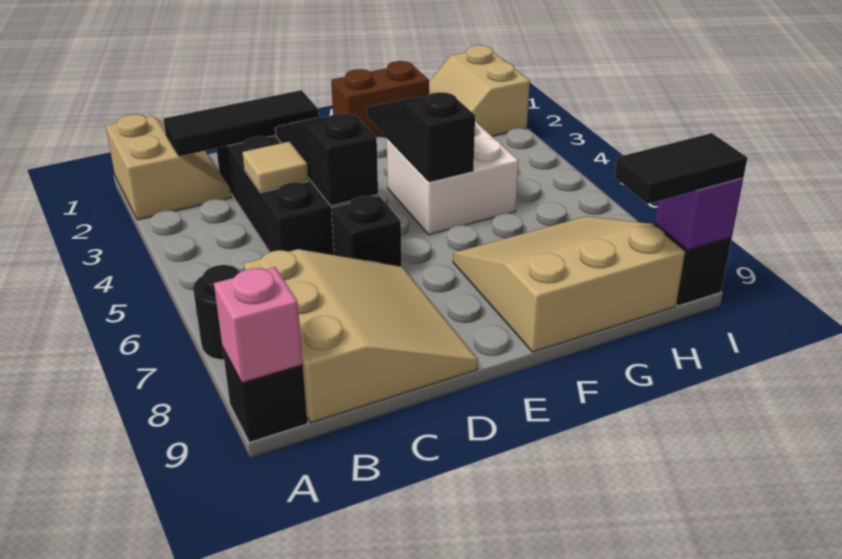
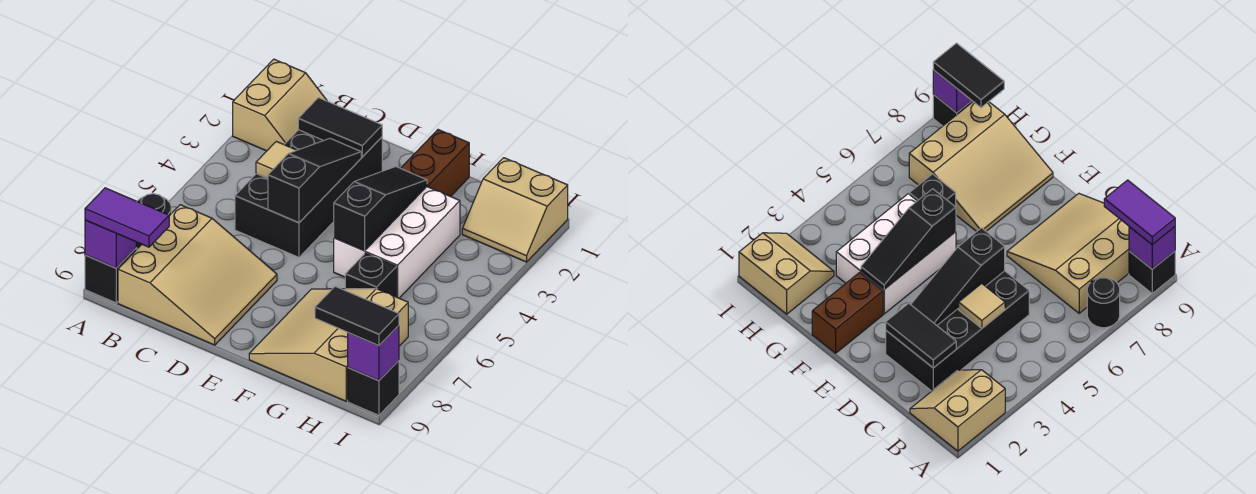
pink brick A9 level 2 -> purple brick A9 level 2
none -> purple tile A9:B9 level 3
black tile B2:D2 level 2 -> black tile C2:D2 level 2
black brick D6 level 1 -> black brick G6 level 1
brown brick F1:G1 level 1 -> brown brick F1:F2 level 1
white brick F4:G5 level 1 -> white brick F3:G5 level 1
tan slope F7:H9 level 1 top 9 -> tan slope F7:H9 level 1 top H
tan slope H1:I2 level 1 top I -> tan slope H1:I2 level 1 top 1

